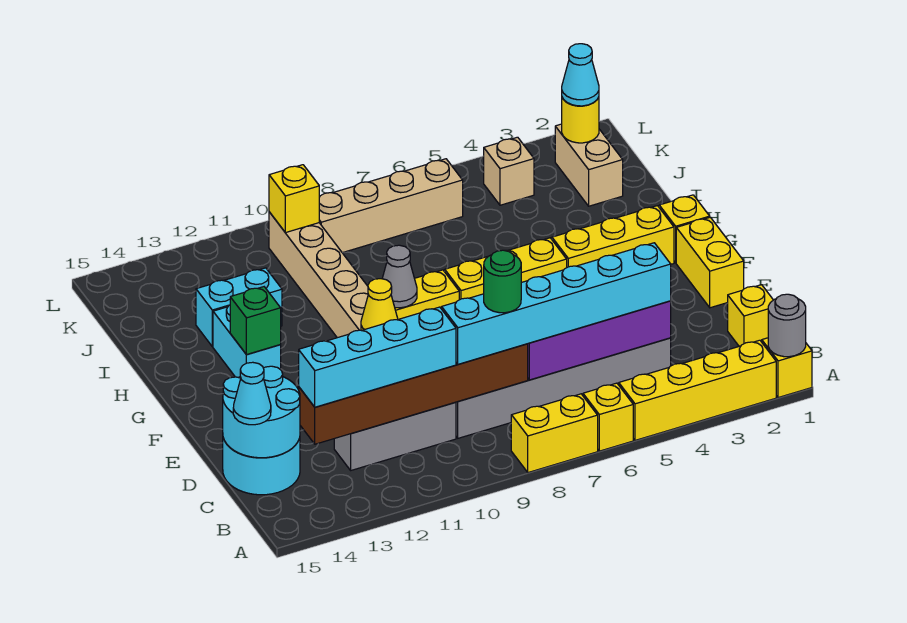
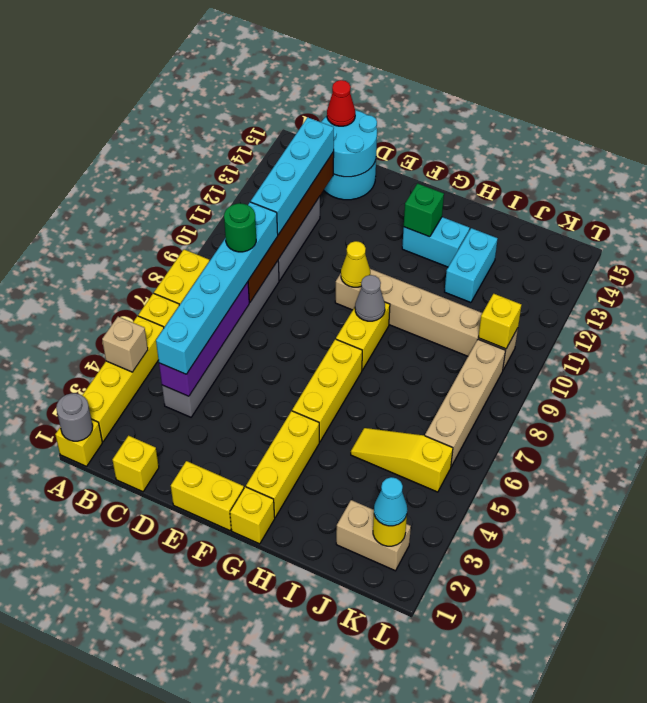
cyan cone C15 level 3 -> red cone C15 level 3
none -> yellow slope I5:K5 level 1 top K
tan brick K4 level 1 -> tan brick A4 level 2

